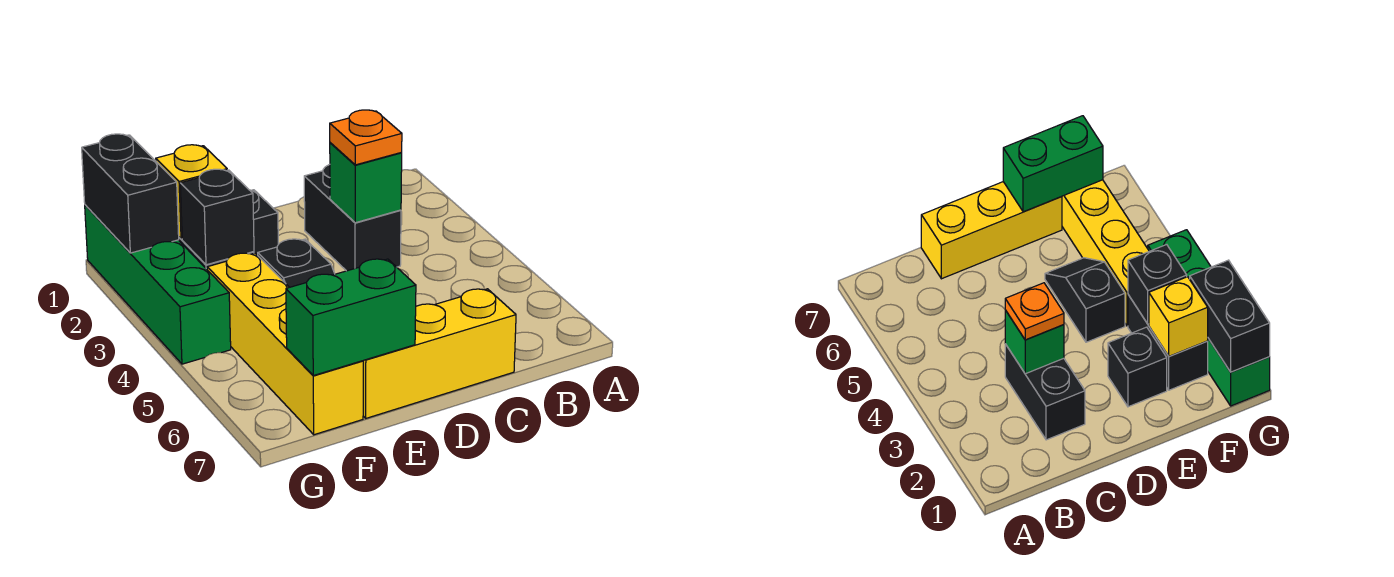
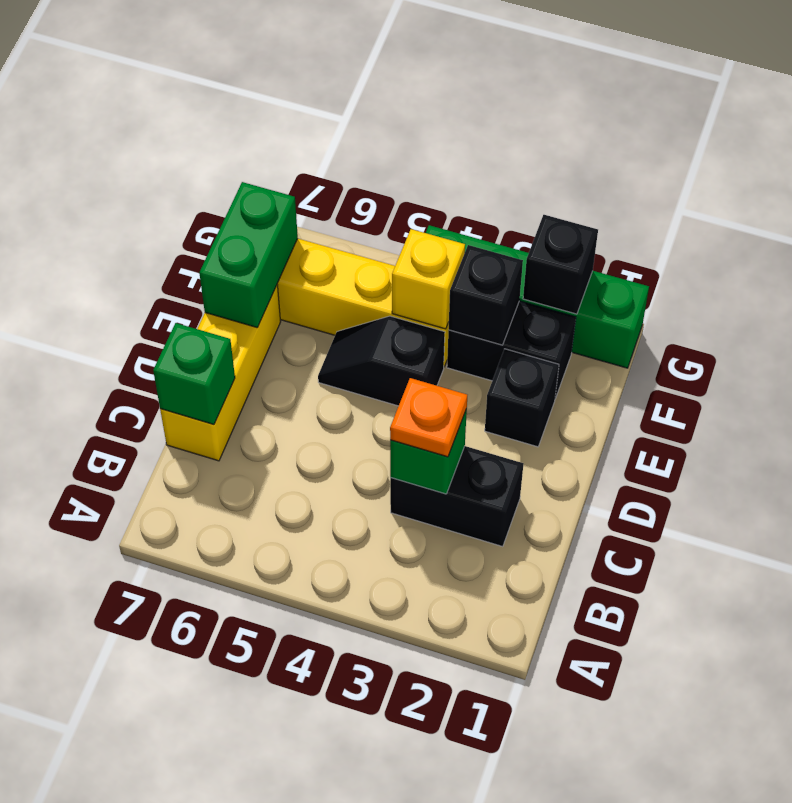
none -> green brick C7 level 2
yellow brick F2 level 2 -> yellow brick F4 level 2
black brick G1:G2 level 2 -> black brick G2 level 2

